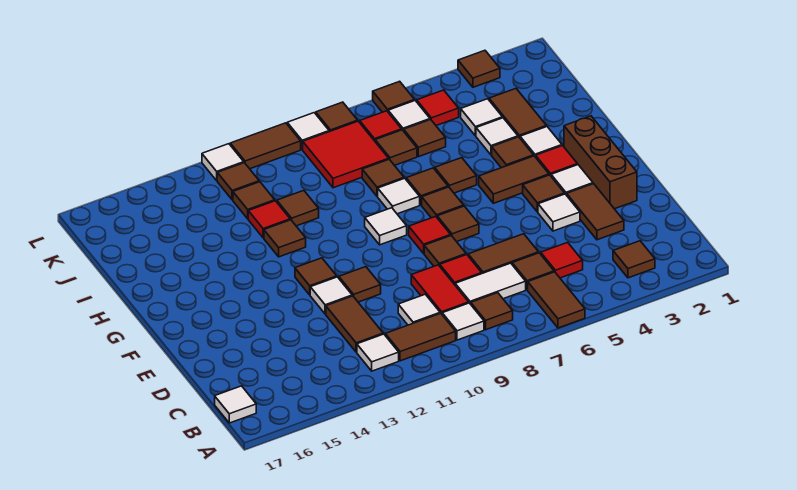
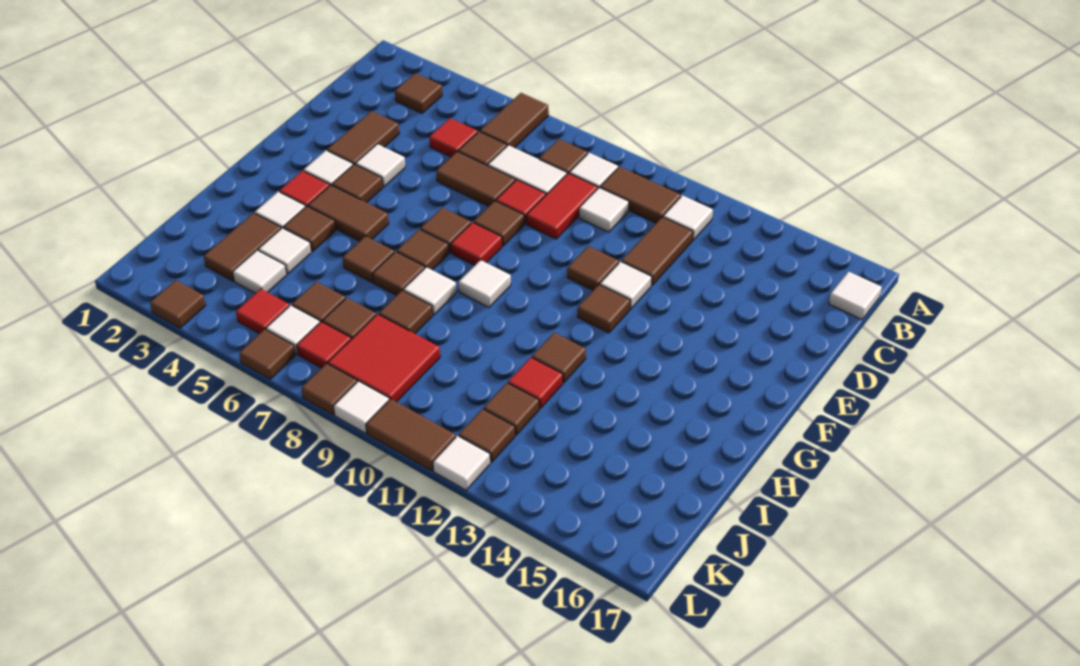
brown brick E2:G2 level 1 -> none
brown tile I11 level 1 -> none

